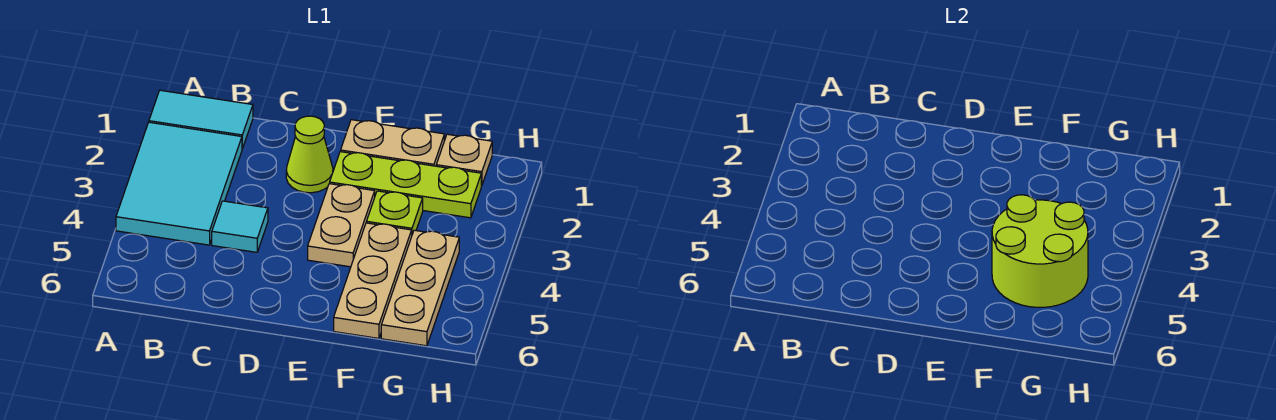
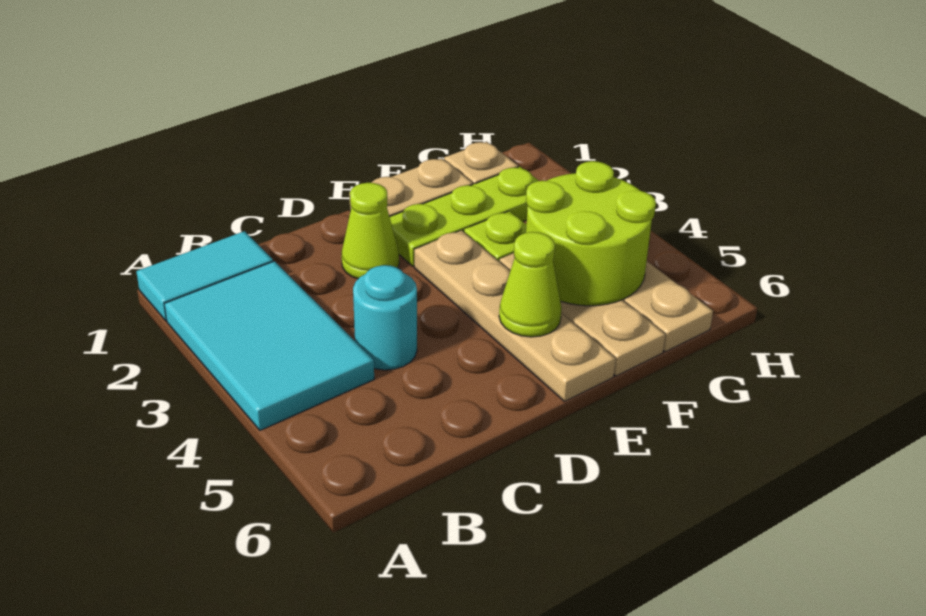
cyan tile C4 level 1 -> cyan round brick C4 level 1
tan plate E3:E4 level 1 -> tan plate E3:E6 level 1
none -> lime cone E5 level 2

